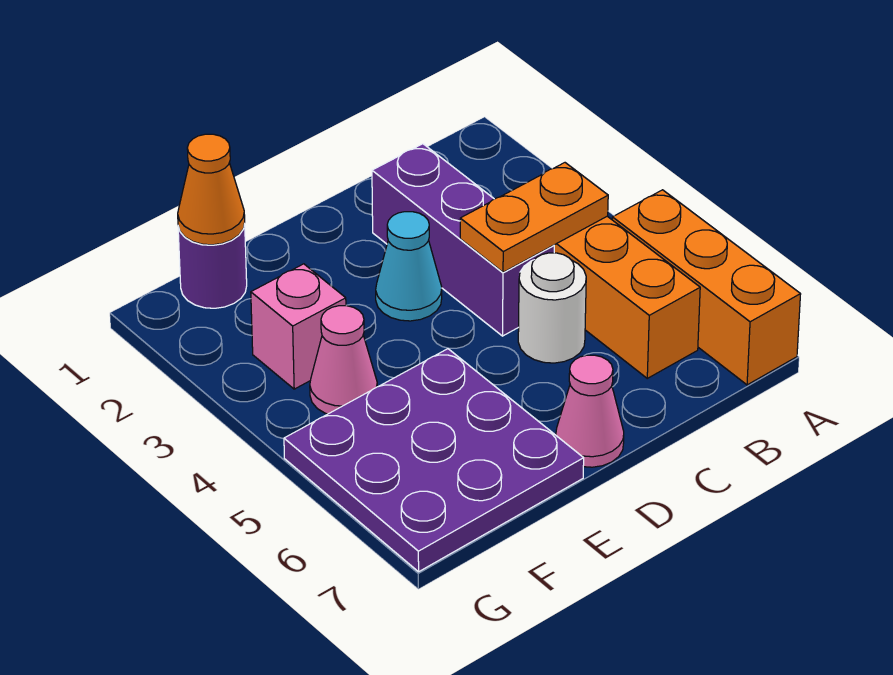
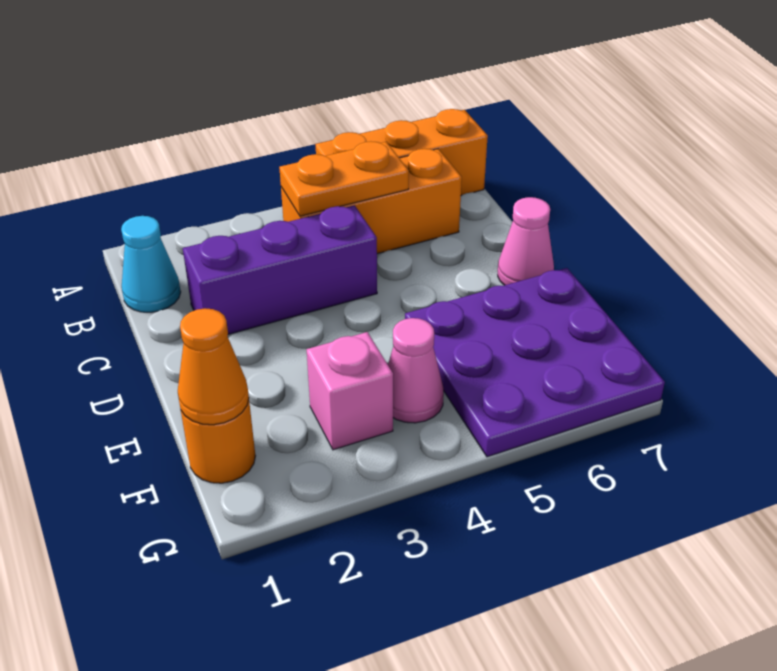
orange plate B4:C4 level 2 -> orange plate B4:B5 level 2
white round brick C5 level 1 -> none
cyan cone D3 level 1 -> cyan cone B1 level 1
purple round brick F1 level 1 -> orange round brick F1 level 1

